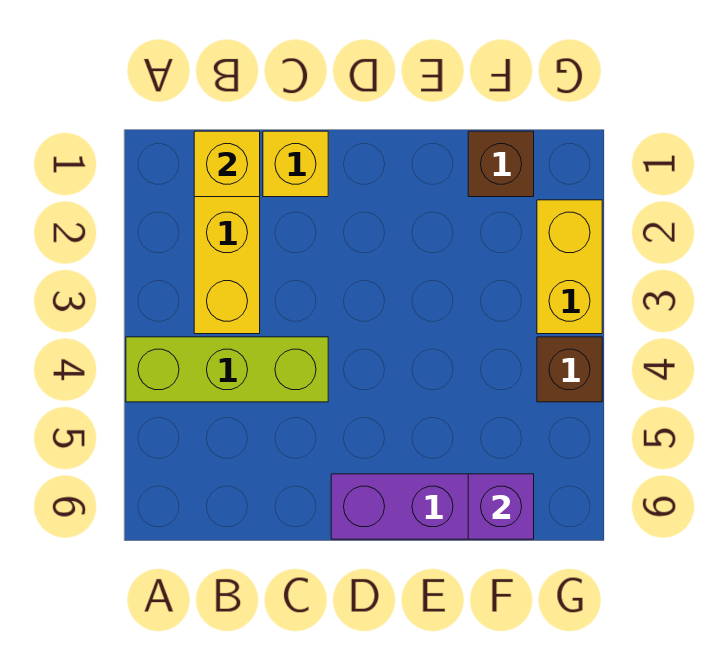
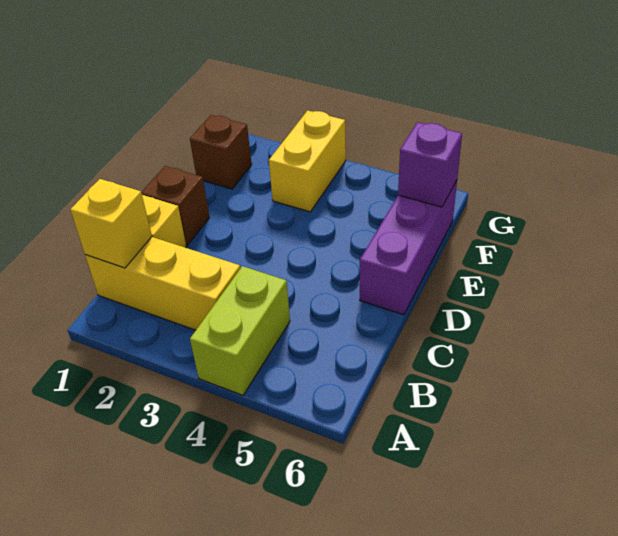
lime brick A4:C4 level 1 -> lime brick A4:B4 level 1
yellow brick G2:G3 level 1 -> yellow brick F3:G3 level 1
brown brick G4 level 1 -> brown brick D1 level 1

